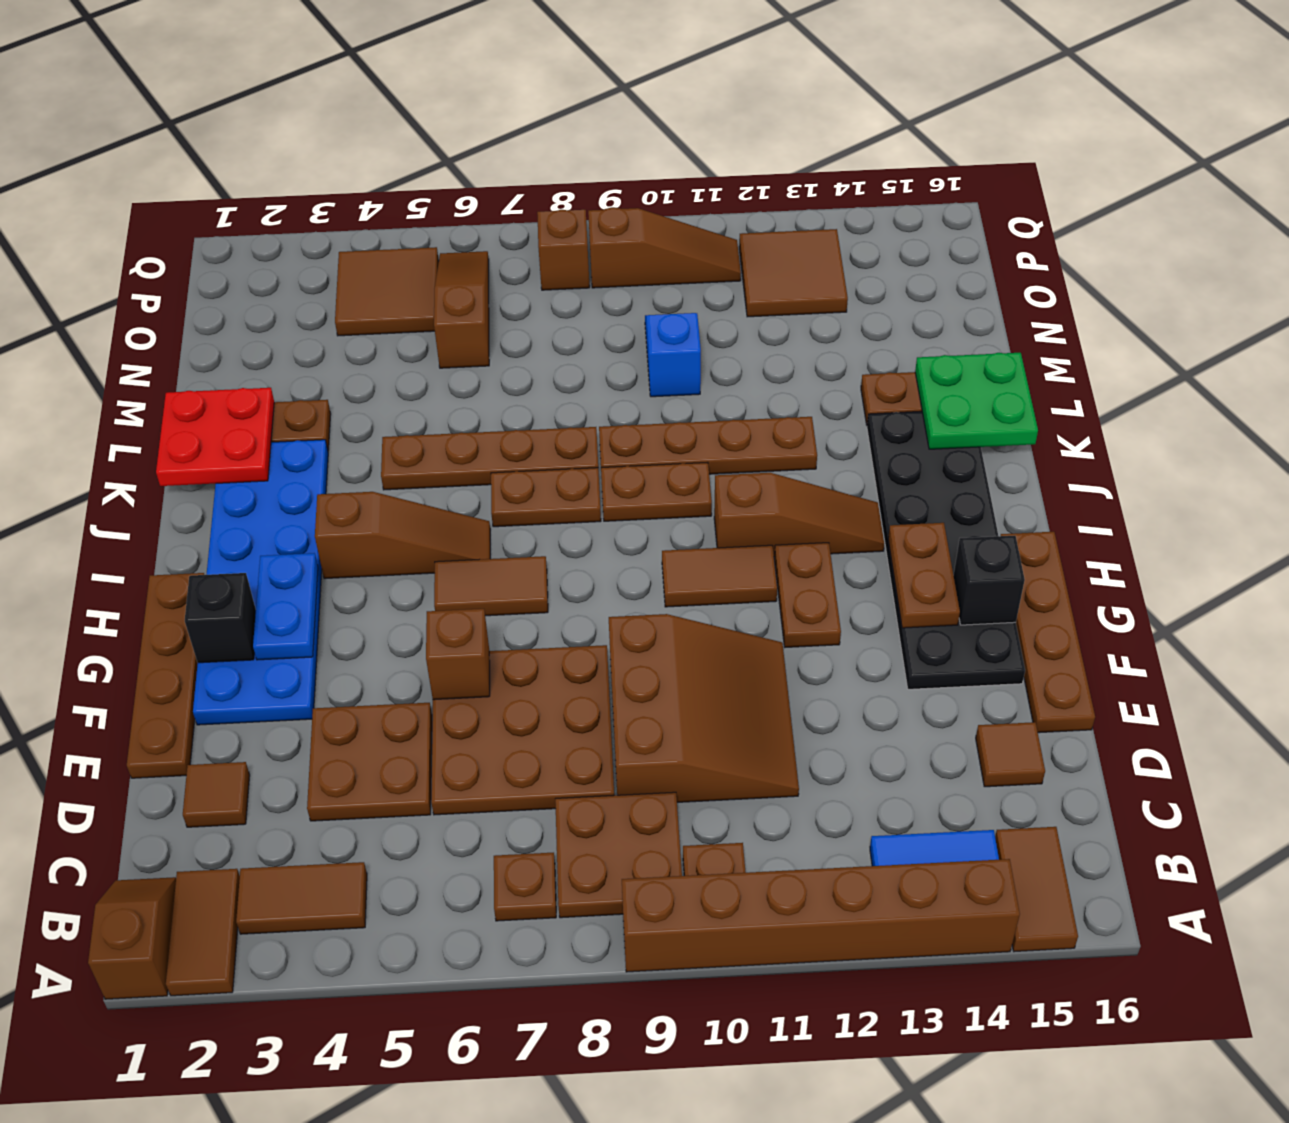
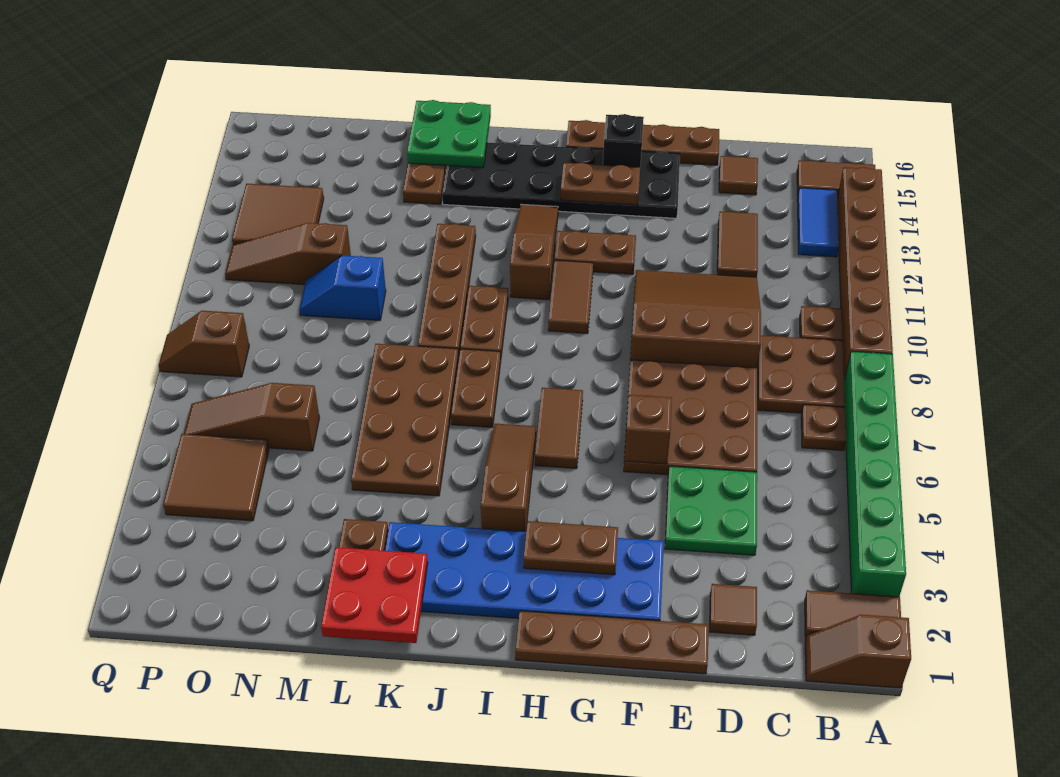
none -> green brick A3:A8 level 1
brown tile B3:B4 level 1 -> brown tile D12:D13 level 1
brown plate D4:E5 level 1 -> green plate D4:E5 level 1
black brick G2 level 2 -> none
blue plate G3:H3 level 2 -> brown plate G3:H3 level 2
brown plate K5:K8 level 1 -> brown plate K5:L8 level 1
brown slope P9:P11 level 1 top 9 -> brown slope N11:P11 level 1 top N

